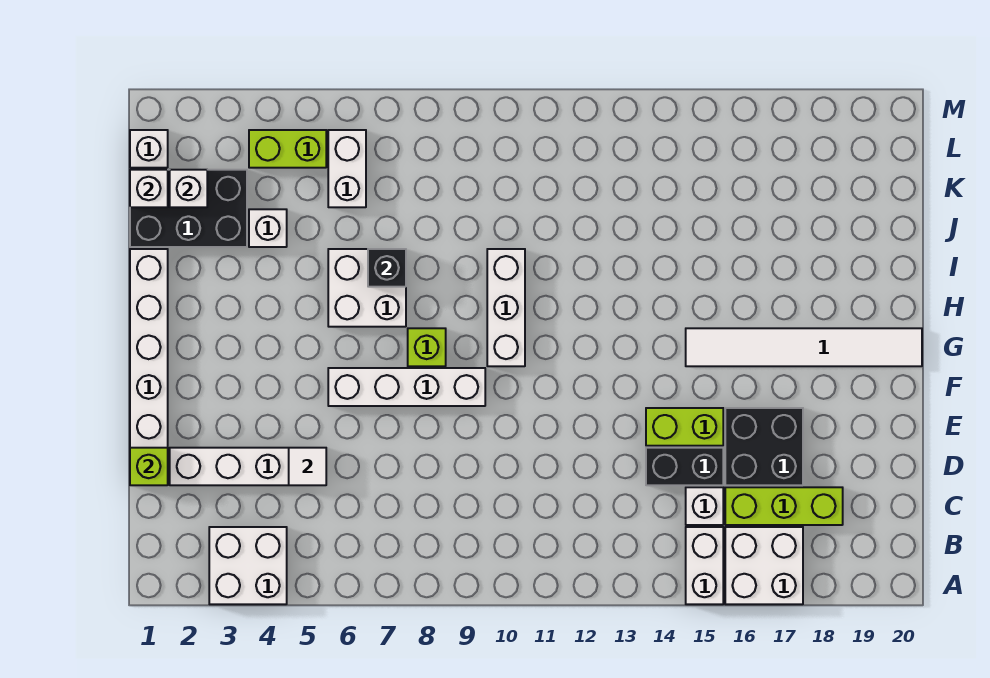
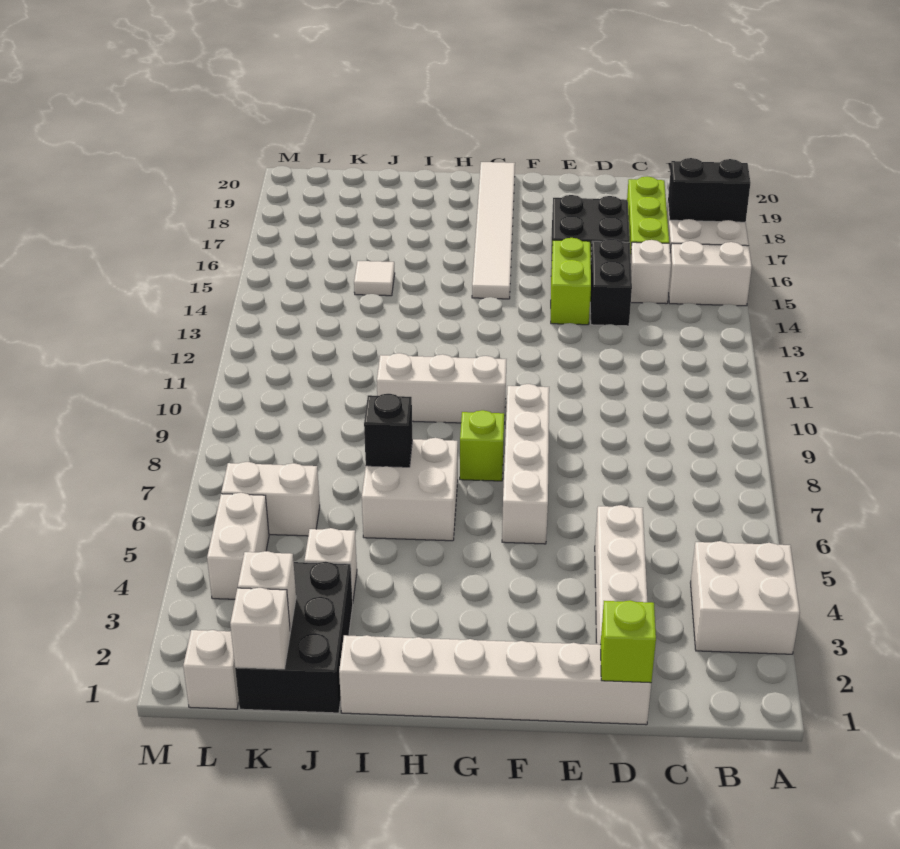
none -> black brick A17:B17 level 2
white tile D5 level 2 -> white tile J15 level 1
lime brick L4:L5 level 1 -> white brick L4:L5 level 1

